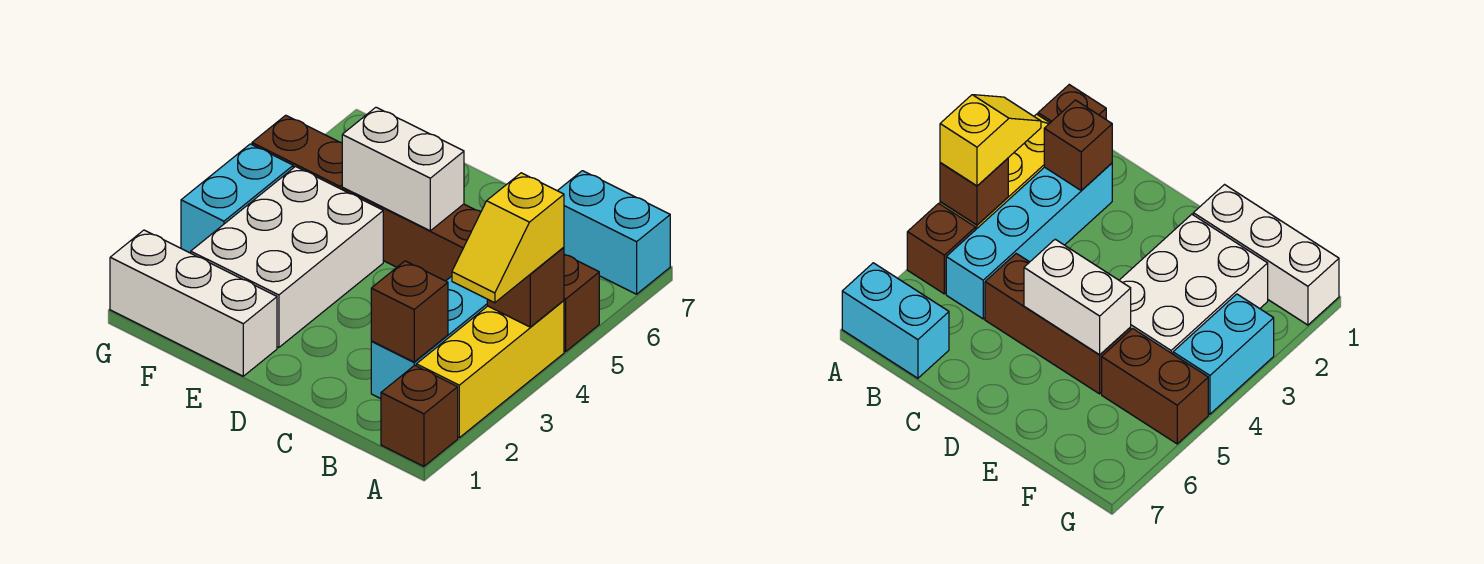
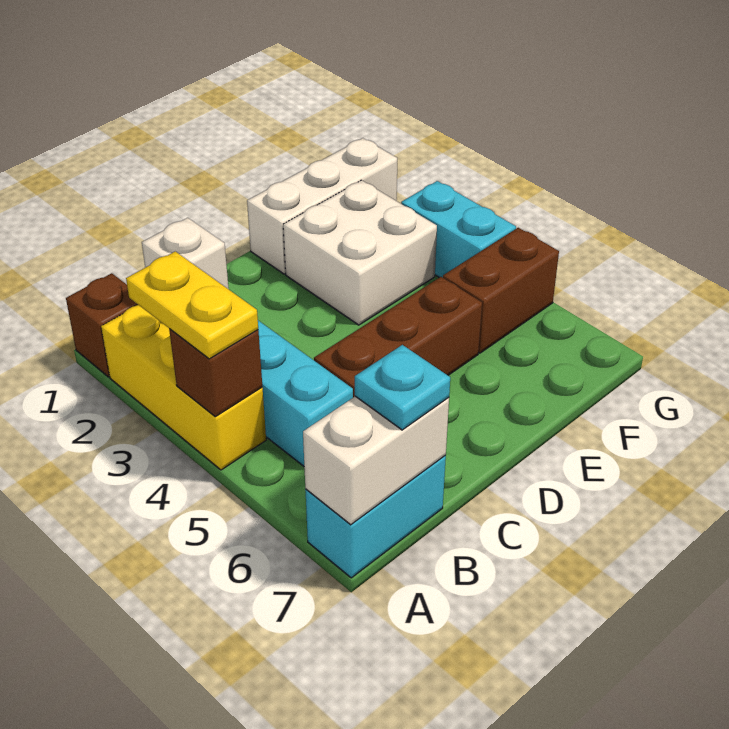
yellow slope A3:A4 level 3 top 4 -> yellow plate A3:A4 level 3
brown brick A5 level 1 -> none
brown brick B2 level 2 -> white brick B2 level 2
none -> cyan plate B7 level 3
white brick D5:E5 level 2 -> white brick A7:B7 level 2
white brick E2:F4 level 1 -> white brick E2:F3 level 1

